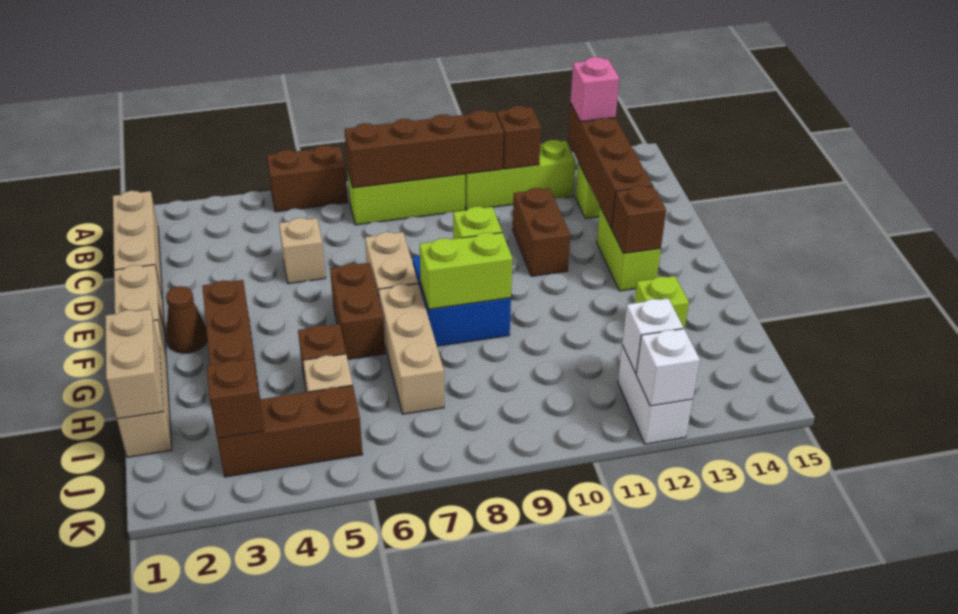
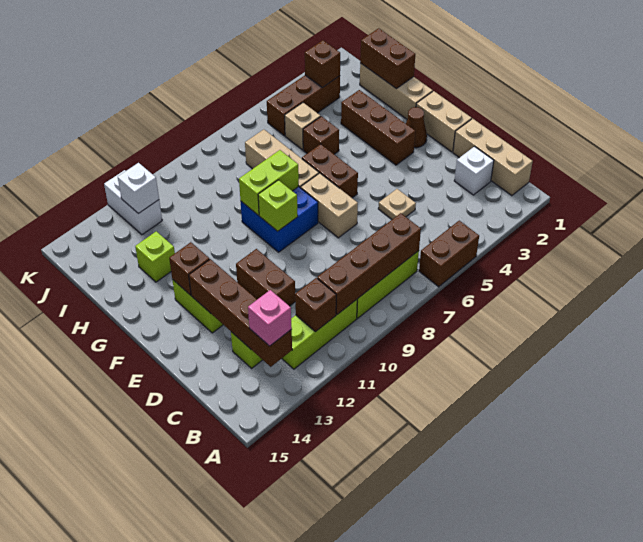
tan brick D5 level 1 -> tan plate D5 level 1
tan brick H1:I1 level 2 -> brown brick H1:I1 level 2
white brick K12 level 2 -> white brick C2 level 1

